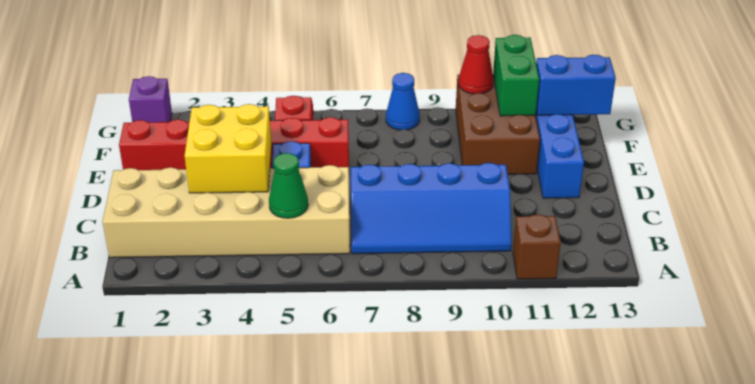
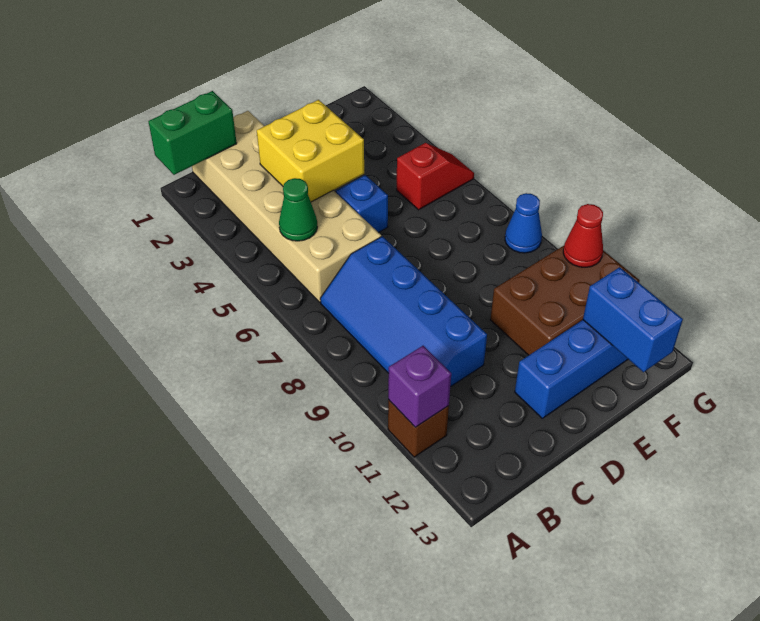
red brick E1:E6 level 1 -> none
green brick F11:G11 level 2 -> green brick A1:B1 level 2
purple brick G1 level 1 -> purple brick A11 level 2

